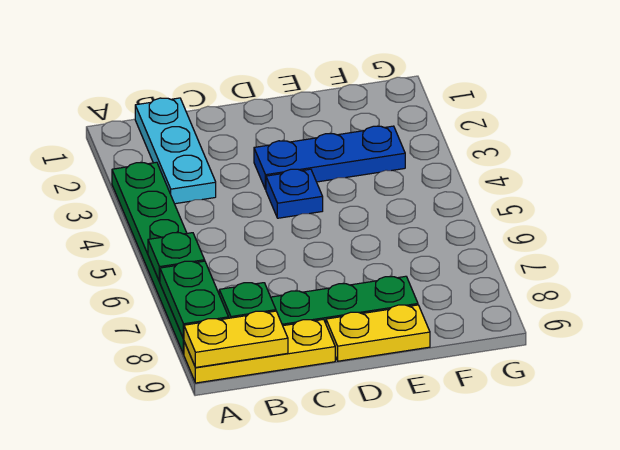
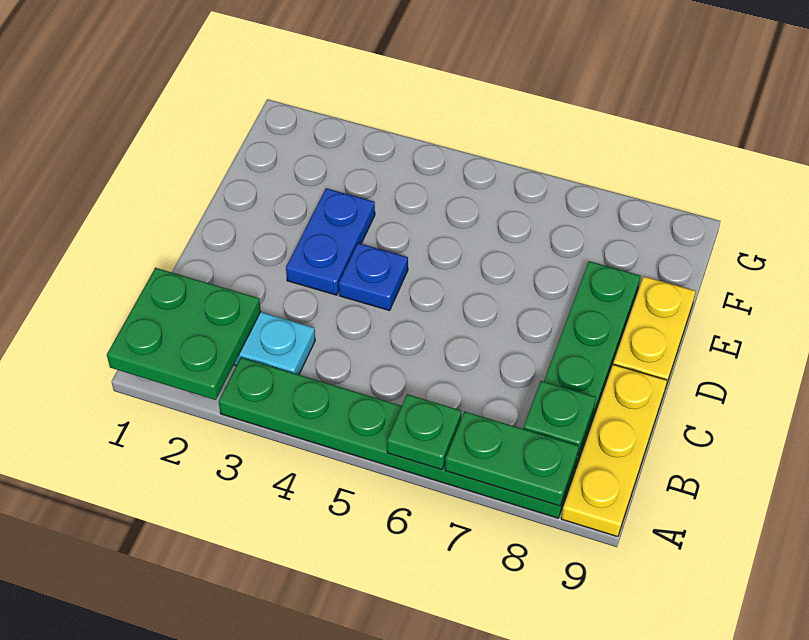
none -> green plate A1:B2 level 2
yellow plate A9:B9 level 2 -> none
blue plate D3:F3 level 1 -> blue plate D3:E3 level 1

